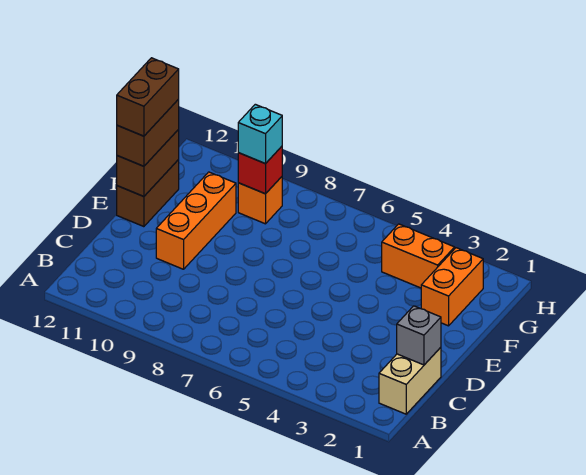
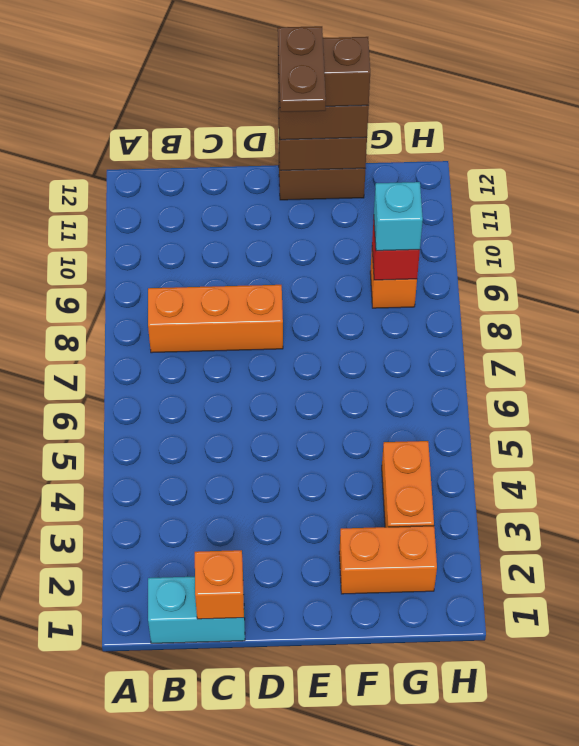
tan brick B1:C1 level 1 -> cyan brick B1:C1 level 1
grey brick C1 level 2 -> orange brick C1 level 2
orange brick D10:F10 level 1 -> orange brick B8:D8 level 1
none -> brown plate E11:E12 level 5

